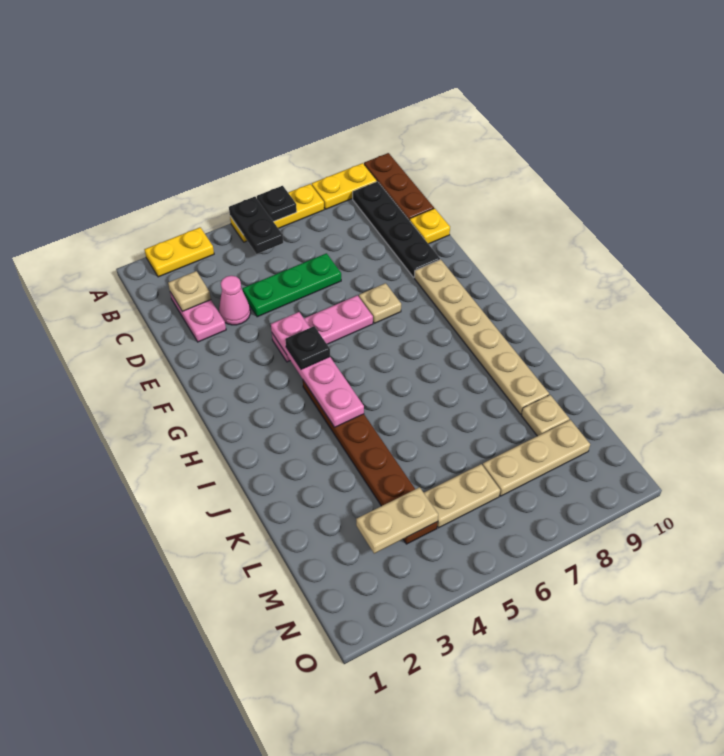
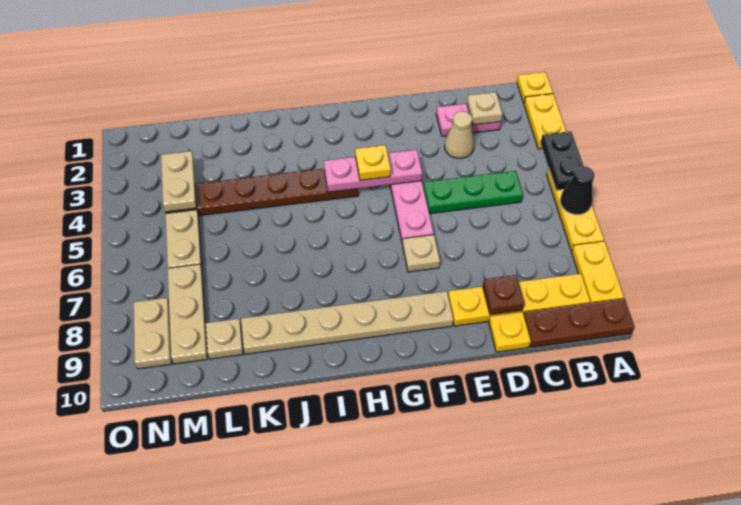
none -> yellow plate A1 level 1
black plate A5:B5 level 2 -> black plate A4:A5 level 2
black plate A6 level 2 -> black cone A6 level 2
black plate B9:E9 level 1 -> yellow plate B9:E9 level 1
pink cone D3 level 1 -> tan cone D3 level 1
green plate D4:D6 level 1 -> green plate C5:E5 level 1
none -> brown plate D9 level 2
pink plate F4:I4 level 2 -> pink plate F4:H4 level 2
black plate G4 level 3 -> yellow plate G4 level 3
none -> tan plate N8:N9 level 1

